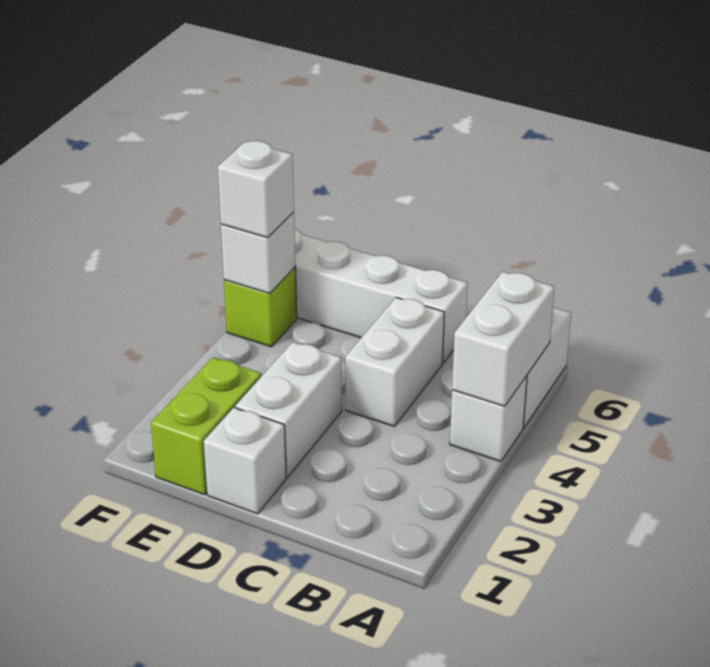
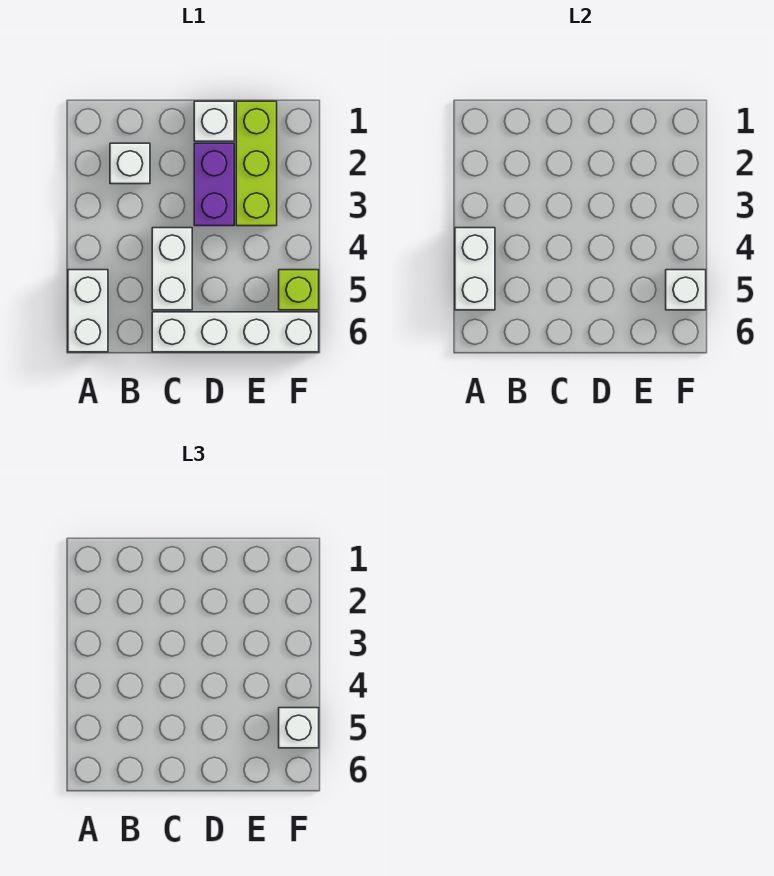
white brick A4 level 1 -> white brick B2 level 1
white brick D2:D3 level 1 -> purple brick D2:D3 level 1
lime brick E1:E2 level 1 -> lime brick E1:E3 level 1

